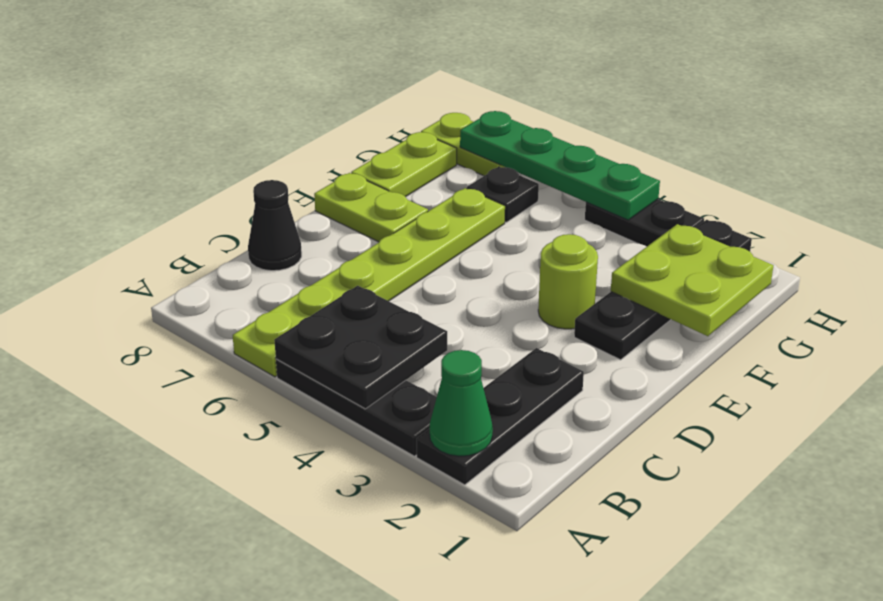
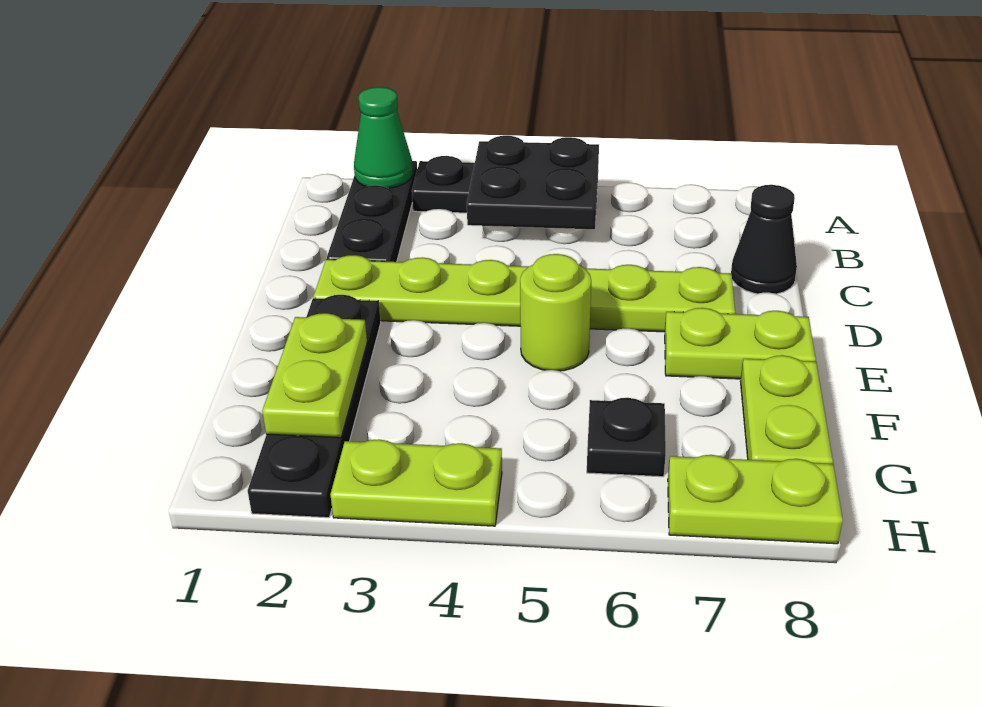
lime plate A6:F6 level 1 -> lime plate D2:D7 level 1
lime round brick E3 level 1 -> lime round brick E5 level 1
lime plate F1:G2 level 2 -> lime plate F2:G2 level 2
black plate H3:H4 level 1 -> lime plate H3:H4 level 1
green plate H4:H7 level 2 -> none

